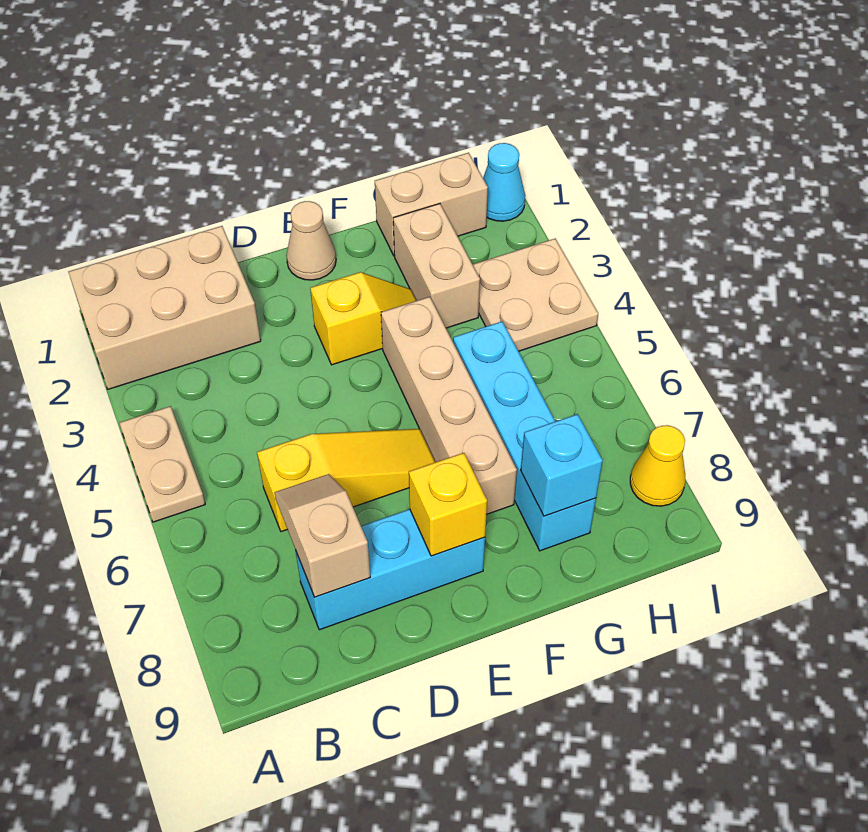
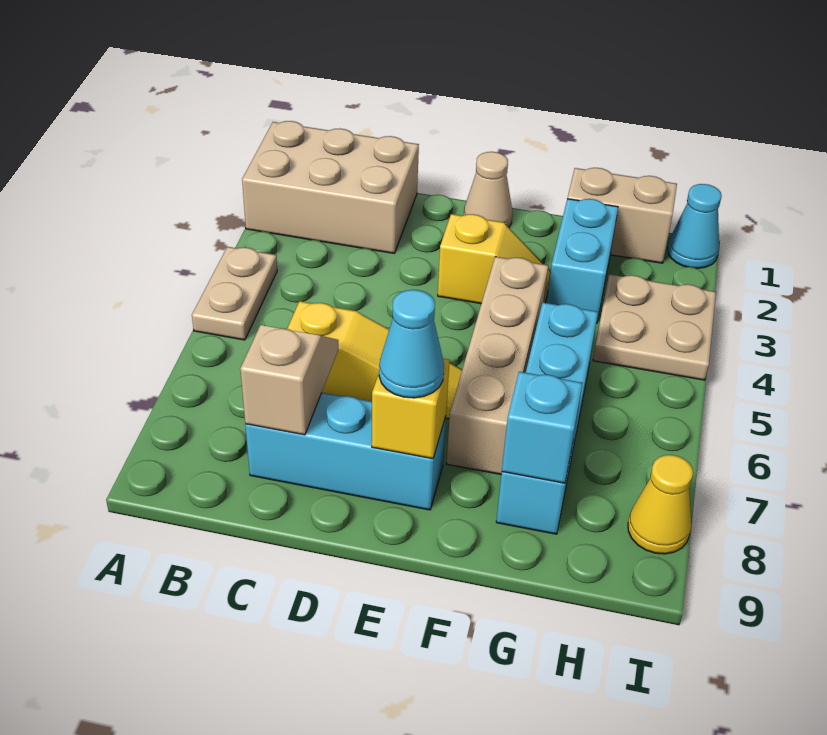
none -> cyan cone E8 level 3
tan brick G2:G3 level 1 -> cyan brick G2:G3 level 1

